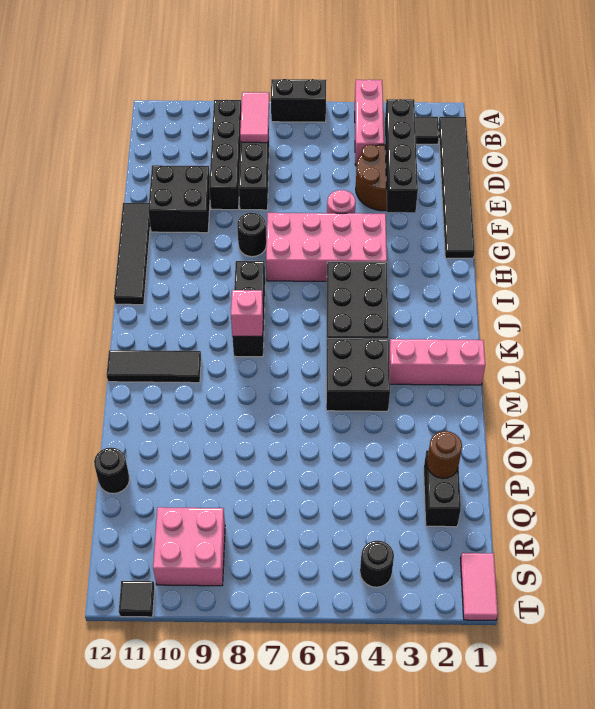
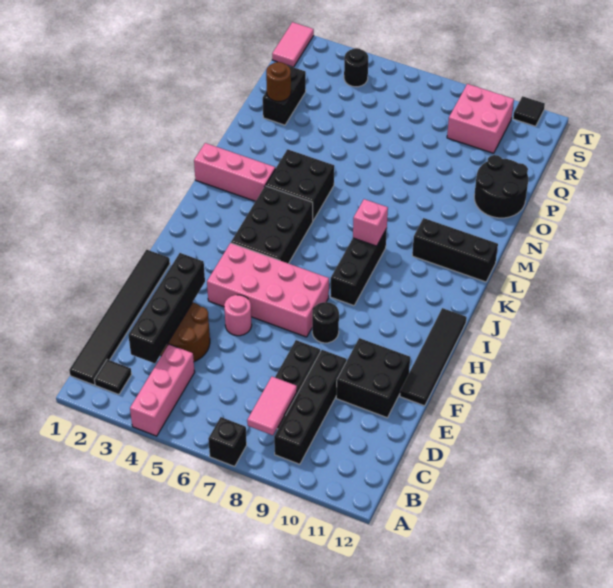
black brick A6:A7 level 1 -> black brick A7 level 1
black tile L10:L12 level 1 -> black brick L10:L12 level 1
black round brick P12 level 1 -> black round brick O11:P12 level 1

